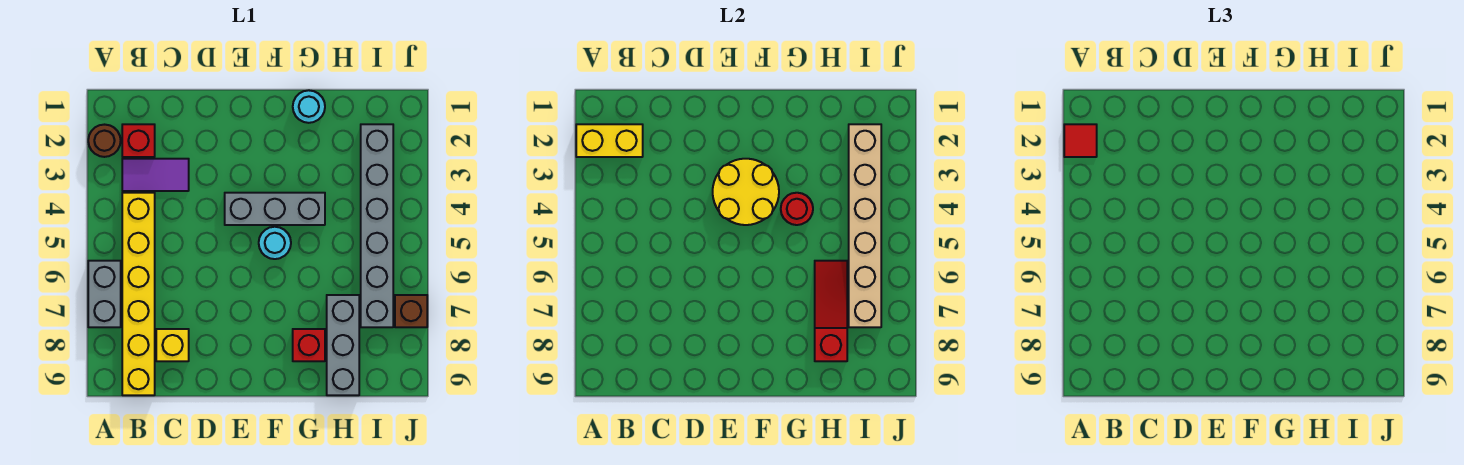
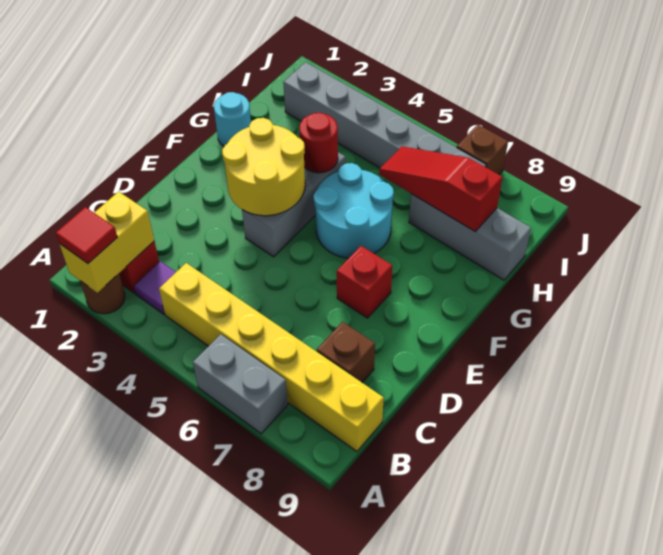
purple tile B3:C3 level 1 -> purple tile B3 level 1
yellow brick C8 level 1 -> brown brick C8 level 1
cyan round brick F5 level 1 -> cyan round brick F5:G6 level 1
red brick G8 level 1 -> red brick E7 level 1
tan brick I2:I7 level 2 -> none

